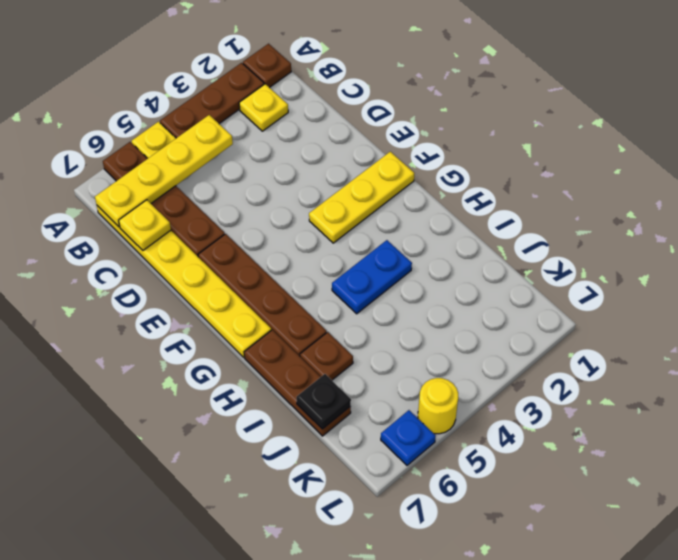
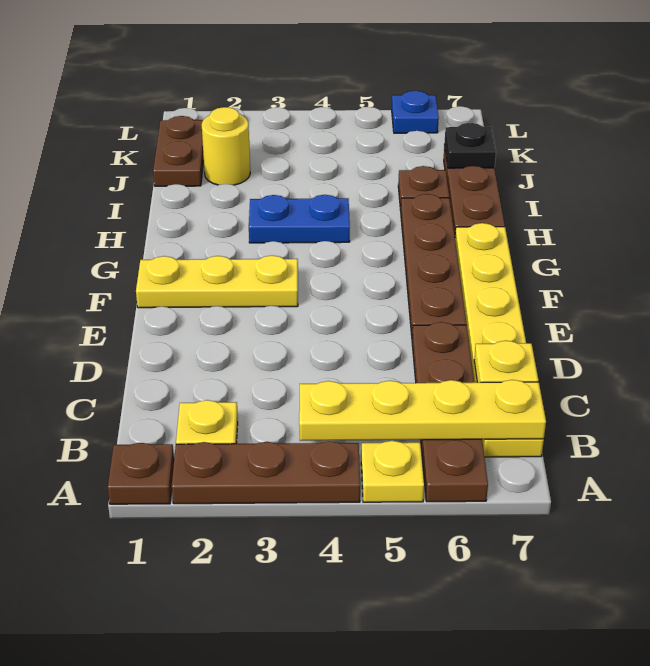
none -> brown plate J1:K1 level 1
yellow round brick L5 level 1 -> yellow round brick J2 level 1

